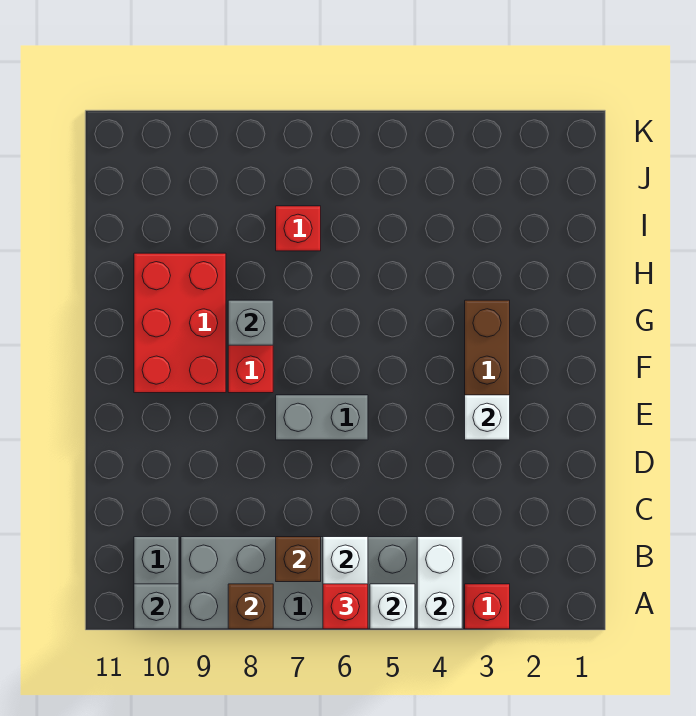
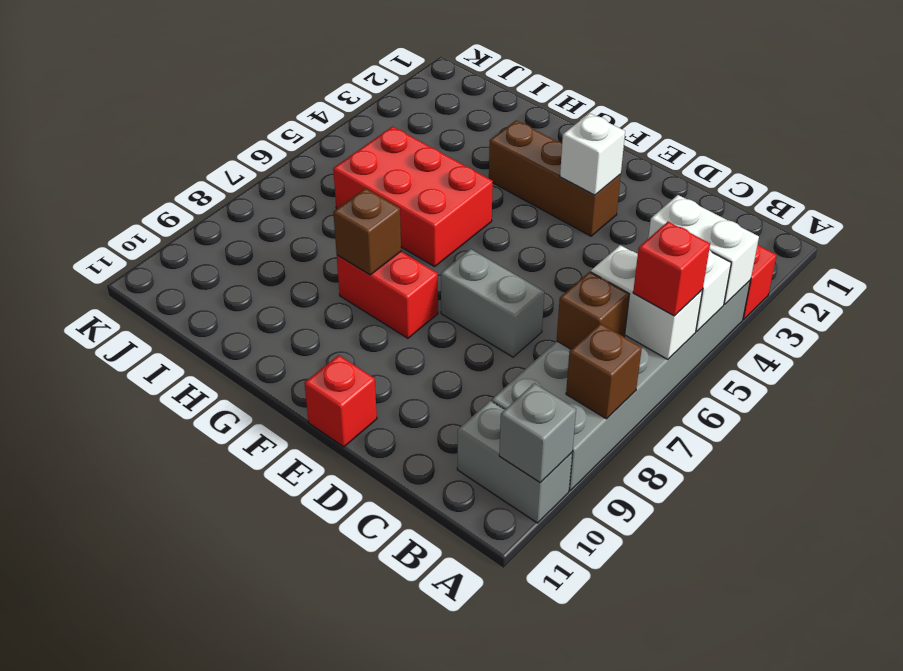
grey brick E6:E7 level 1 -> grey brick D7:E7 level 1
red brick F9:H10 level 1 -> red brick G5:I6 level 1
grey brick G8 level 2 -> brown brick G8 level 2
red brick I7 level 1 -> red brick E11 level 1

